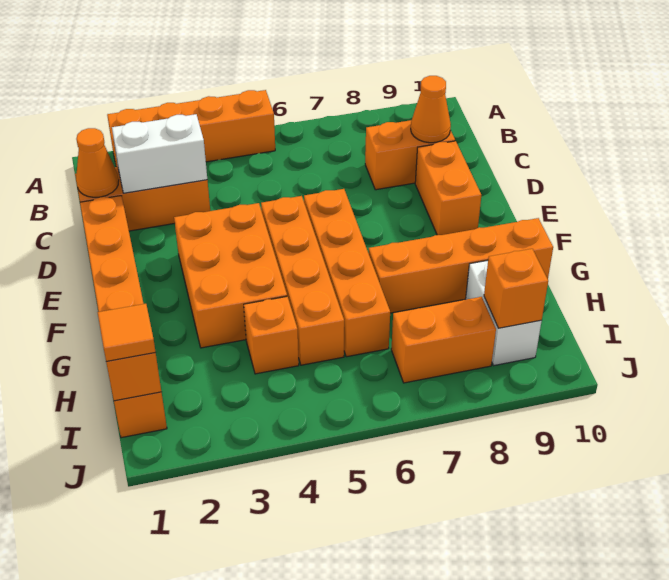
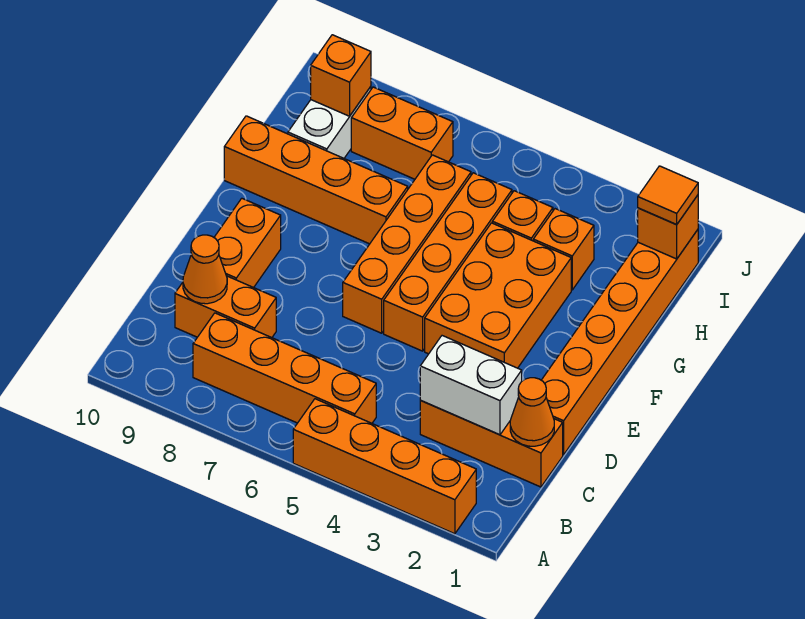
none -> orange brick B5:B8 level 1
none -> orange brick H3 level 1

